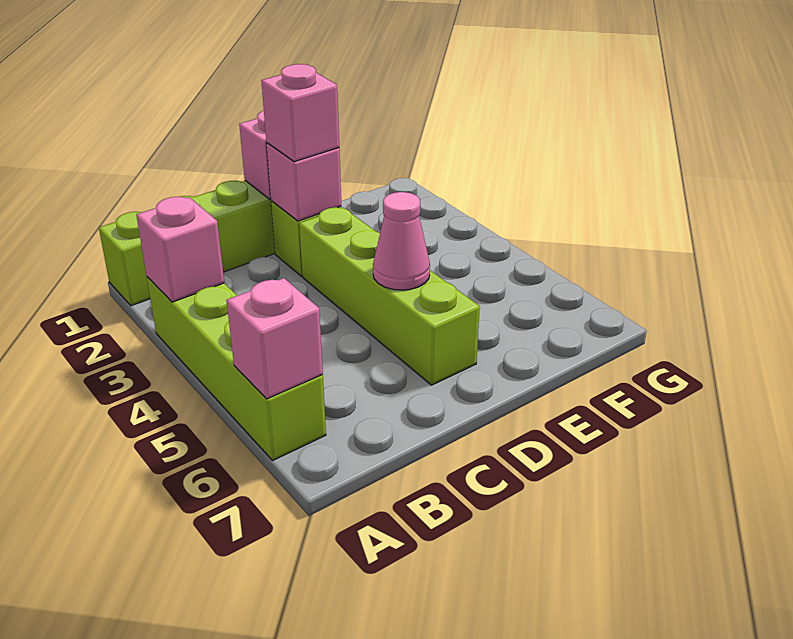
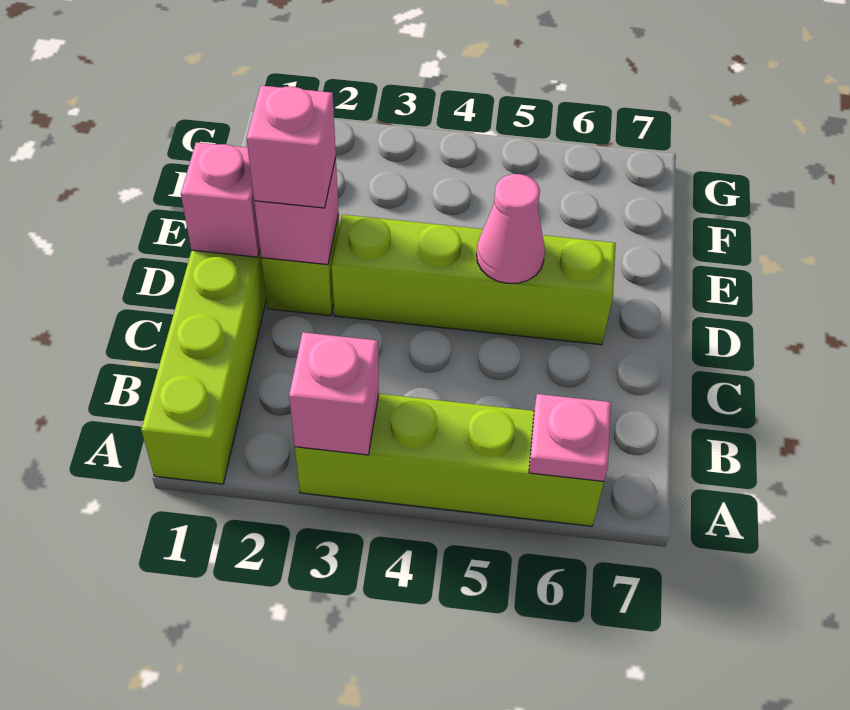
pink brick A6 level 2 -> pink plate A6 level 2

